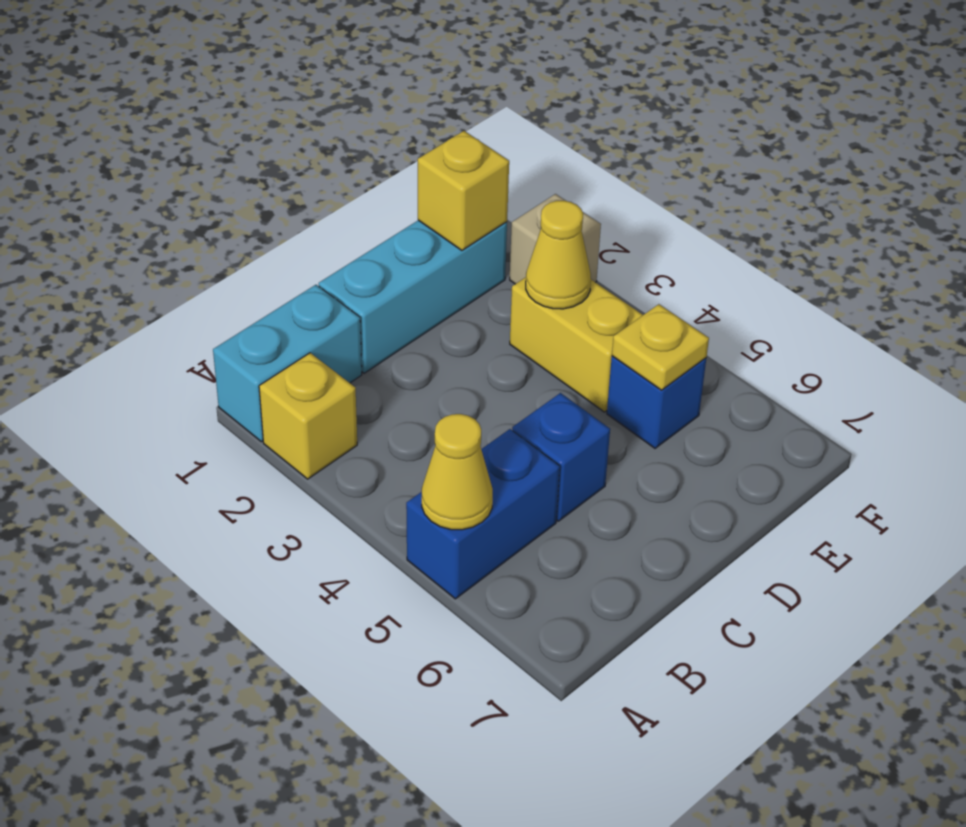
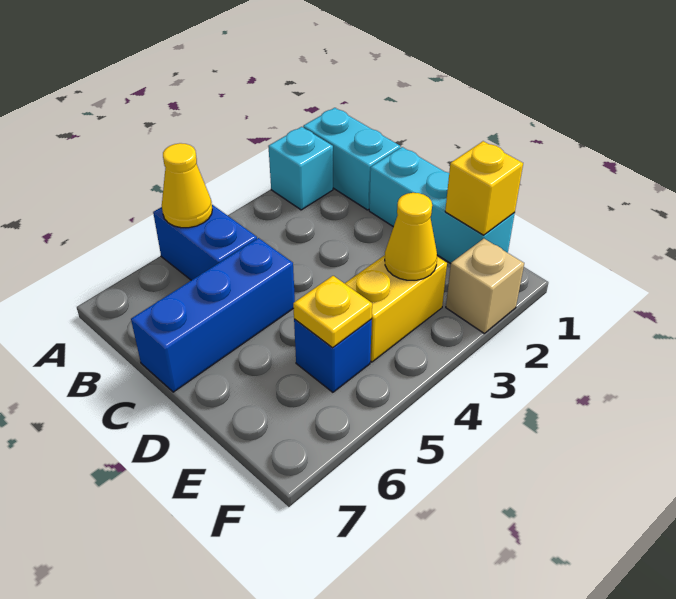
yellow brick A2 level 1 -> cyan brick A2 level 1
blue brick C5 level 1 -> blue brick C5:C7 level 1

